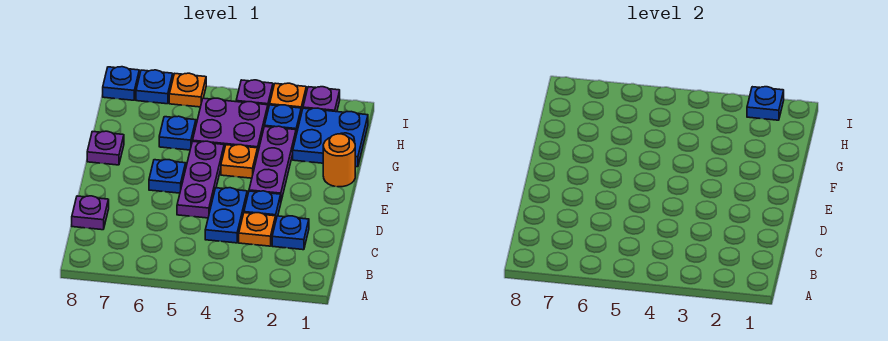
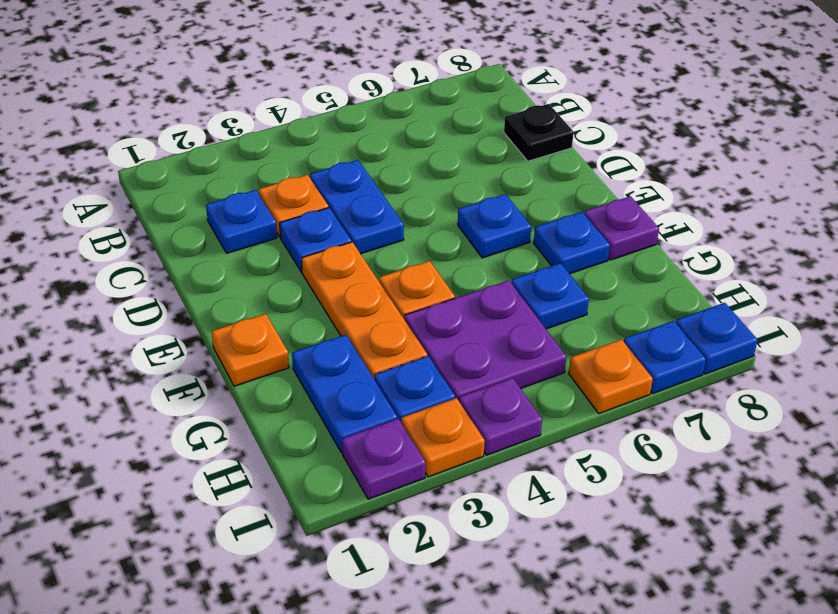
purple plate C8 level 1 -> black plate C8 level 1
purple plate D5:F5 level 1 -> none
purple plate E3:G3 level 1 -> orange plate E3:G3 level 1
orange round brick F1 level 1 -> orange plate F1 level 1
blue plate G1:H2 level 1 -> blue plate G2:H2 level 1
blue plate I2 level 2 -> blue plate F7 level 1

